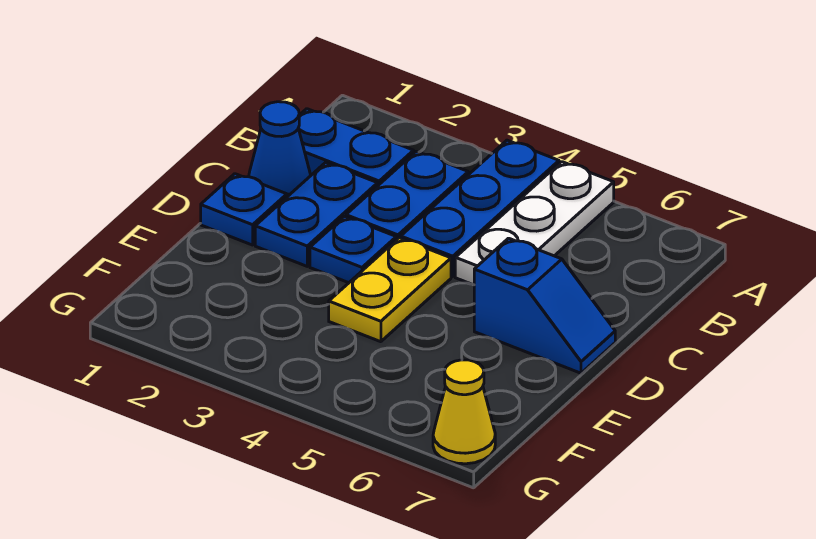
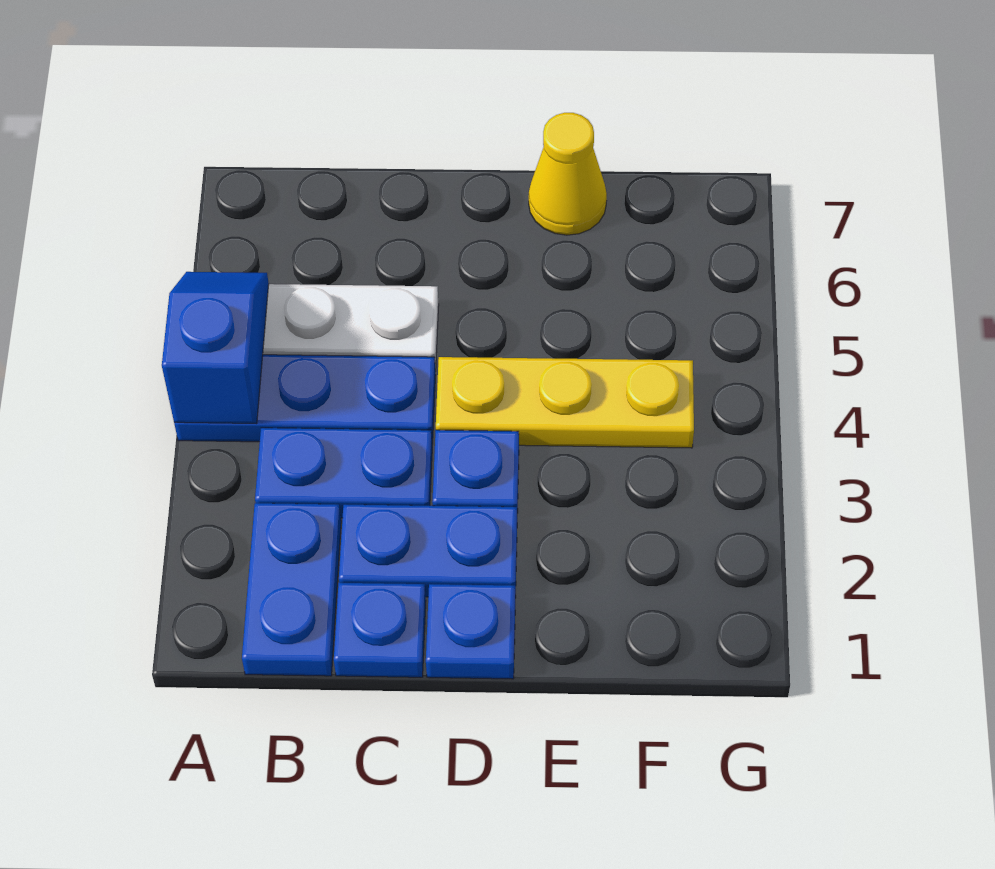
blue cone C1 level 1 -> blue plate C1 level 1
yellow plate D4:E4 level 1 -> yellow plate D4:F4 level 1
blue slope D6:D7 level 1 top 6 -> blue slope A4:A5 level 2 top 4
yellow cone G7 level 1 -> yellow cone E7 level 1

